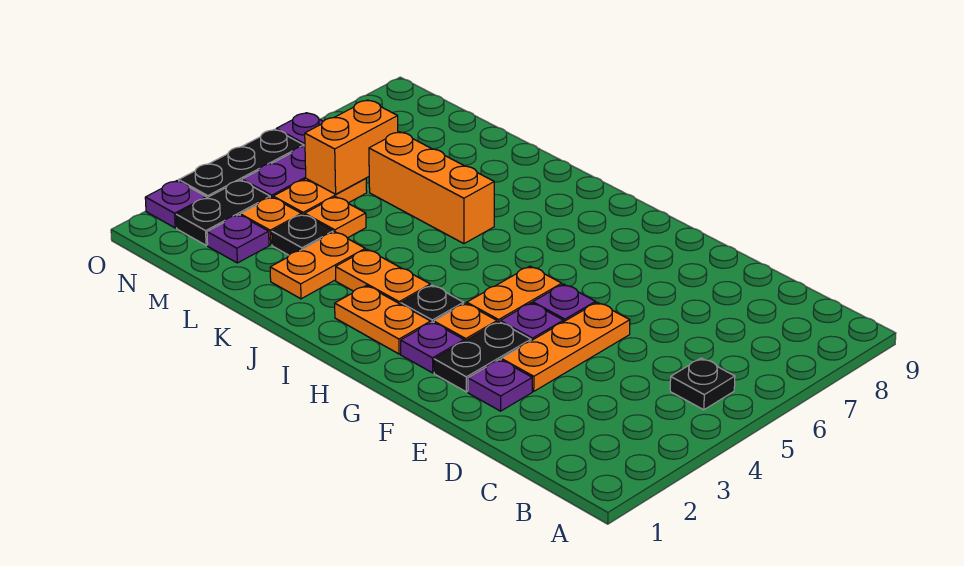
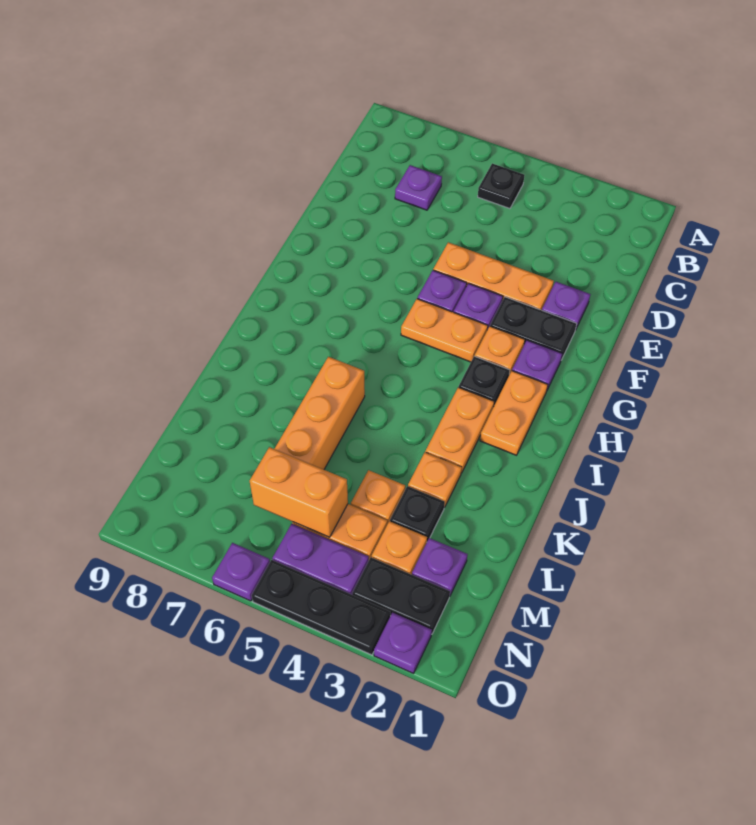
none -> purple plate C7 level 1
orange plate K2:K3 level 1 -> orange plate K3 level 1

